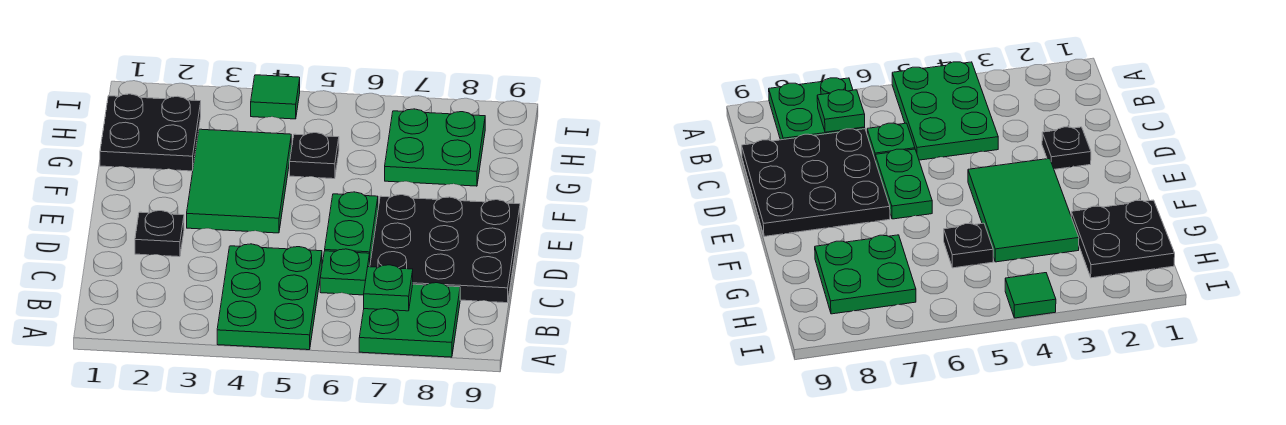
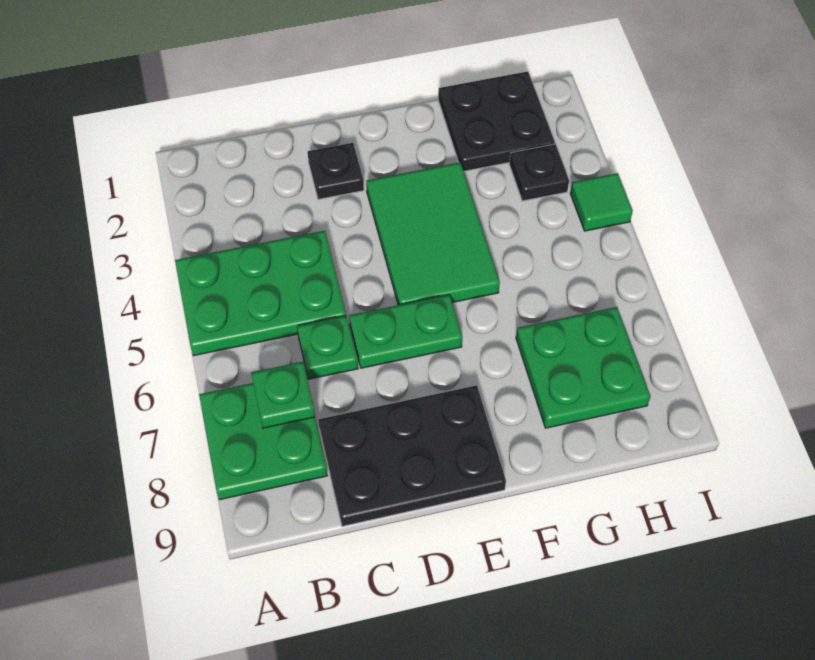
black plate C7:E9 level 1 -> black plate C8:E9 level 1
green tile E3:G4 level 1 -> green tile E3:F5 level 1
black plate G5 level 1 -> black plate H3 level 1

